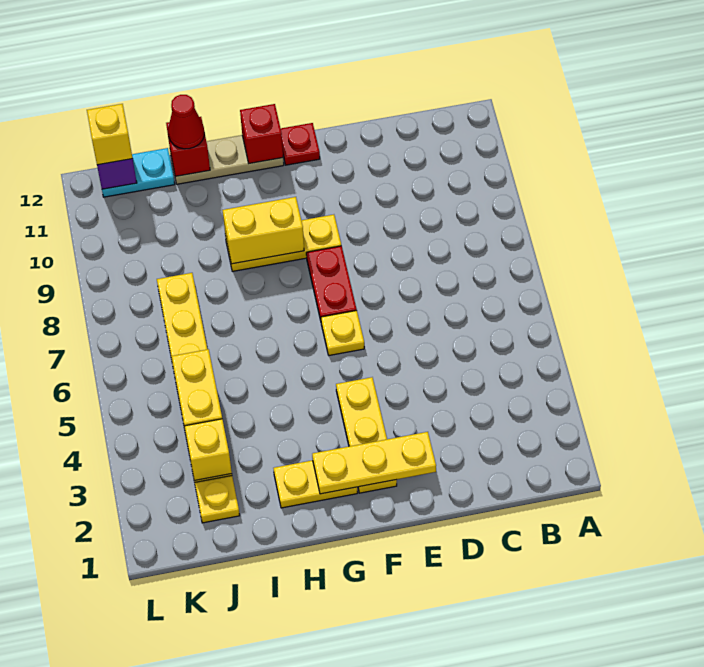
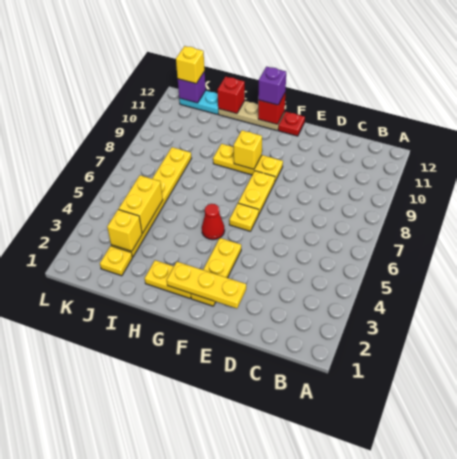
red plate F7:F8 level 1 -> yellow plate F7:F8 level 1
yellow brick G9:H9 level 2 -> yellow brick G9 level 2
none -> purple brick G12 level 3
red cone I12 level 3 -> red cone G5 level 1

